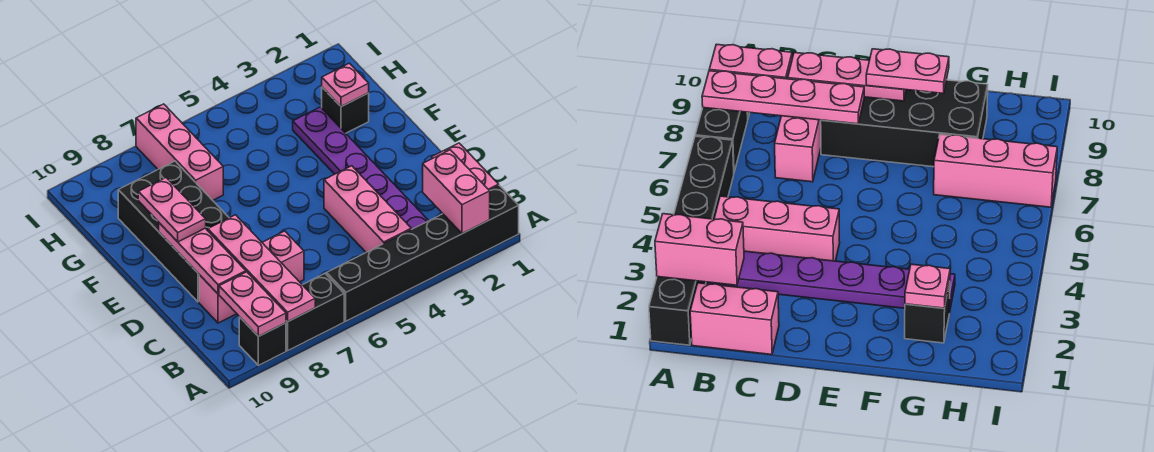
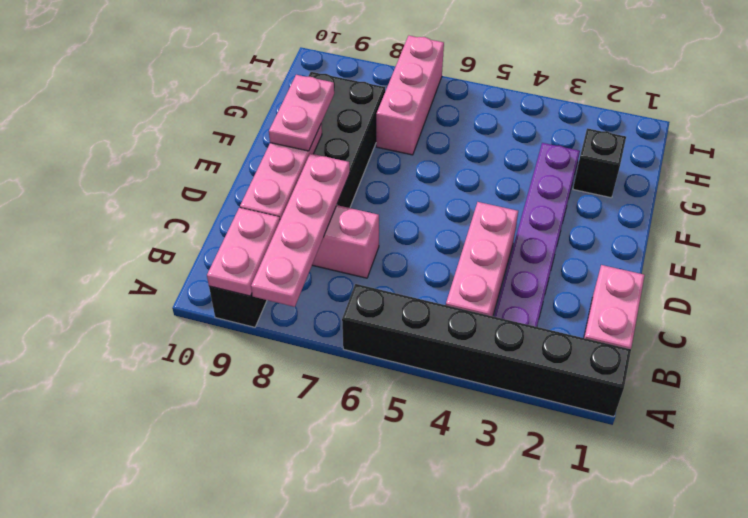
pink brick A2:B2 level 2 -> none
black brick A7:A8 level 1 -> none
pink plate G2 level 2 -> none

